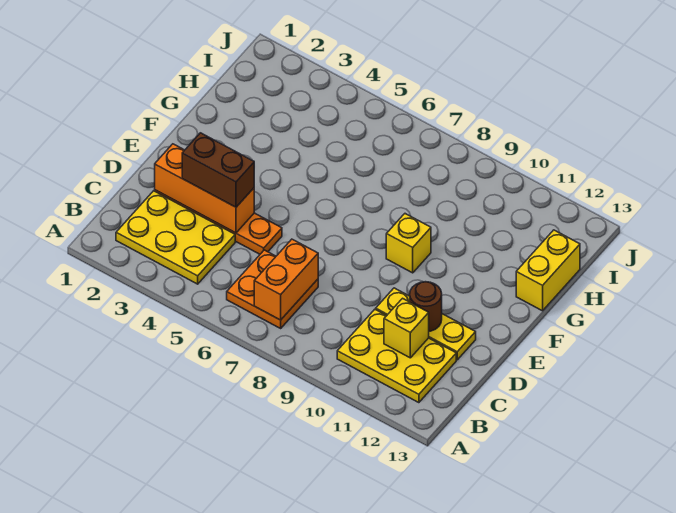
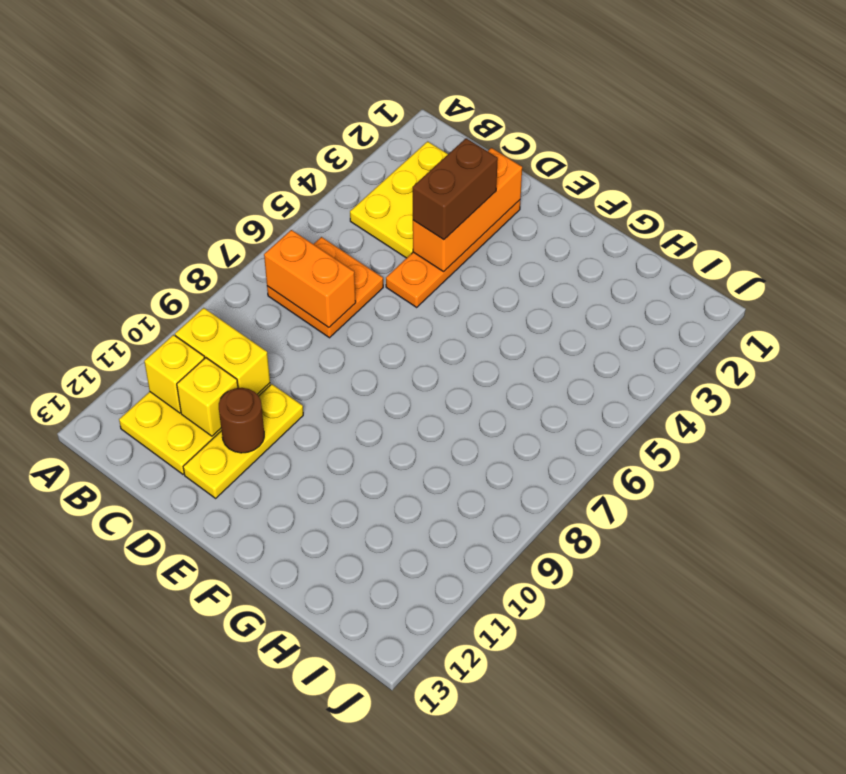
yellow brick F9 level 1 -> yellow brick B11 level 2
yellow brick G13:H13 level 1 -> yellow brick B10:C10 level 2

